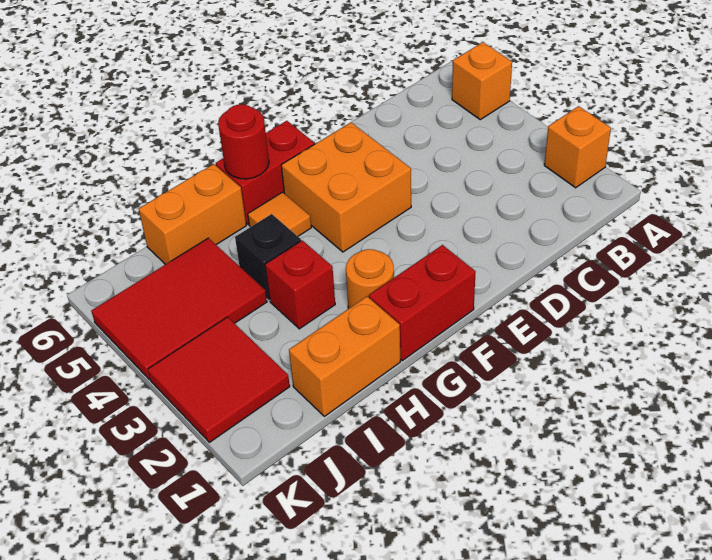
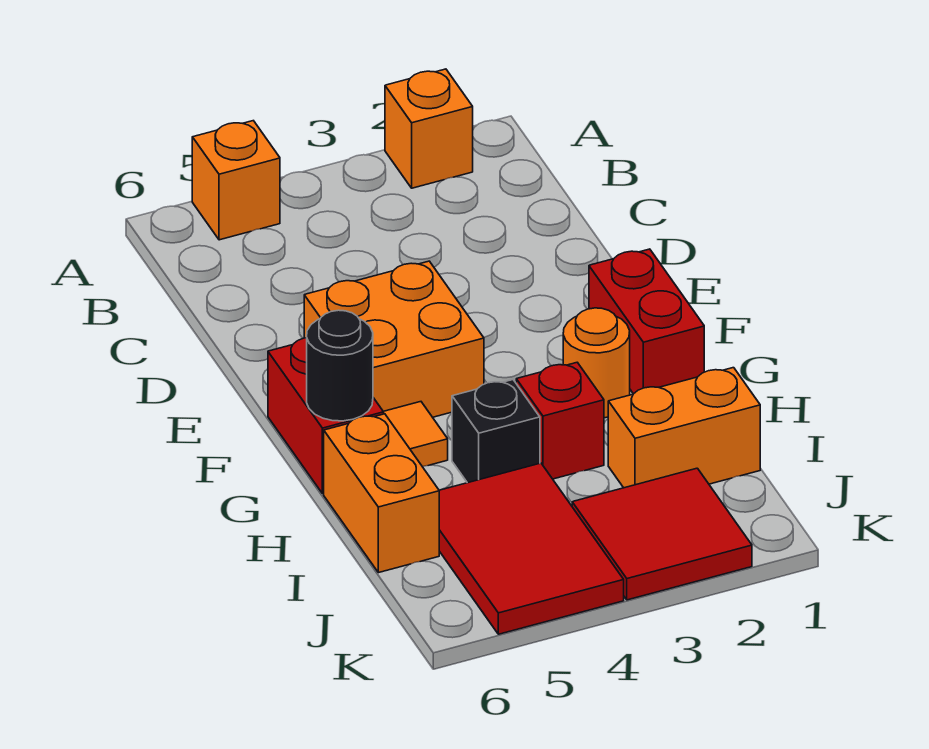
red round brick G6 level 2 -> black round brick G6 level 2
orange brick H1:I1 level 1 -> orange brick I1:I2 level 1

